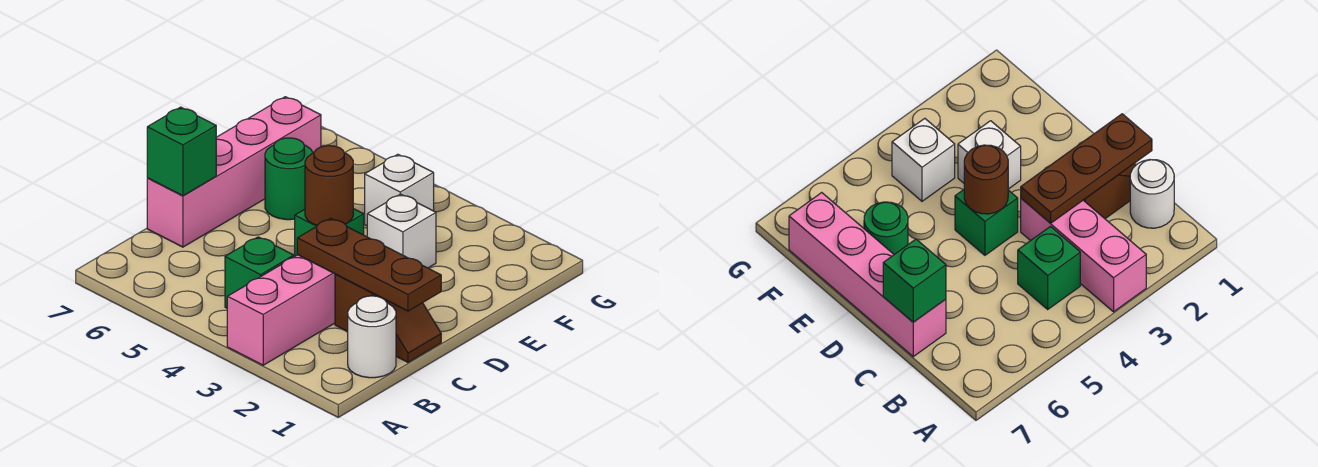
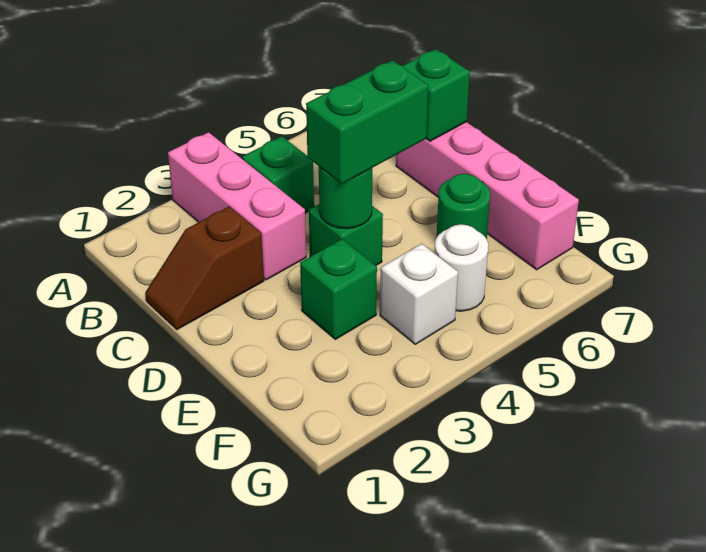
white round brick B1 level 1 -> white round brick F5 level 1
brown plate C1:C3 level 2 -> none
brown round brick D4 level 2 -> green round brick D4 level 2
none -> green brick D4:D5 level 3
white brick E3 level 1 -> green brick E3 level 1

